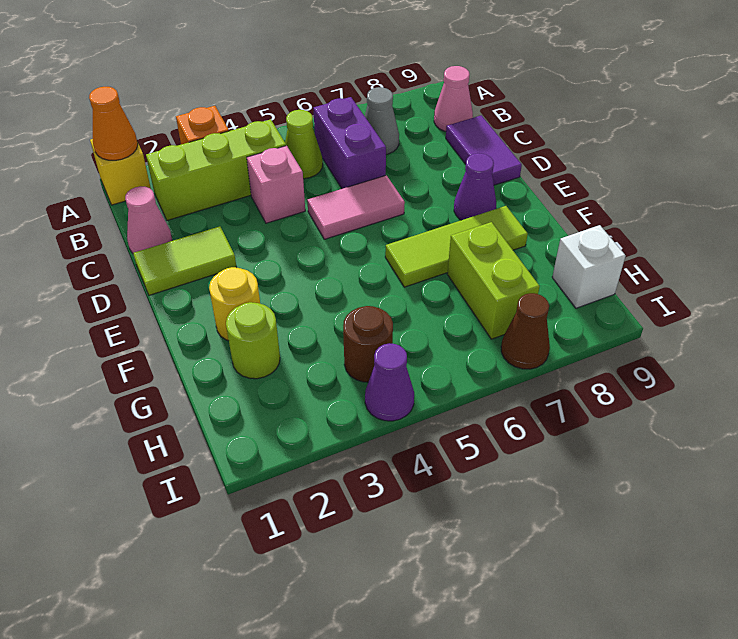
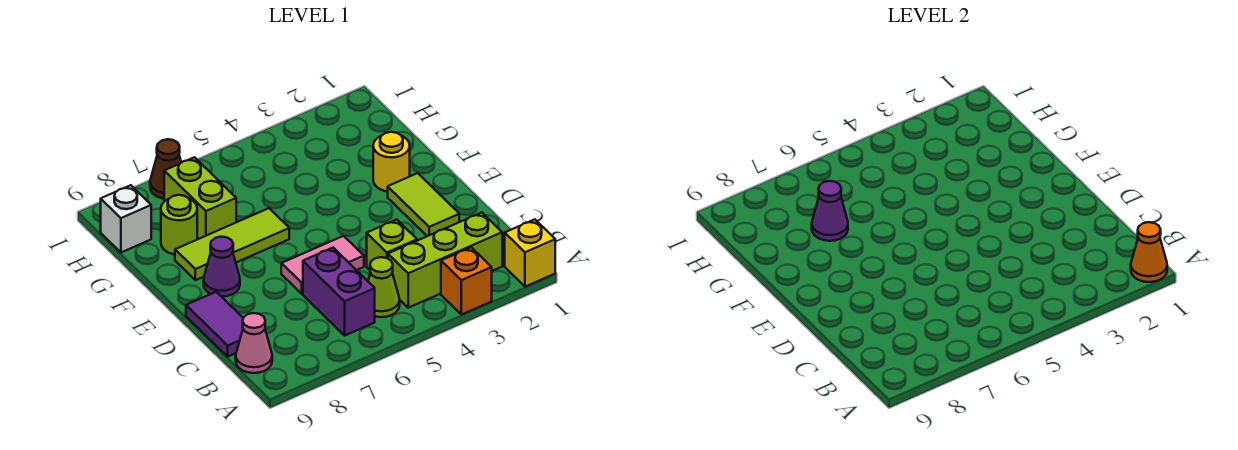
grey cone B7 level 1 -> none
pink cone C1 level 1 -> none
pink brick C4 level 1 -> lime brick C4 level 1
lime tile D1:D2 level 1 -> lime tile D2:E2 level 1
lime round brick G2 level 1 -> lime round brick G8 level 1
brown round brick H4 level 1 -> none
purple cone I4 level 1 -> purple cone G7 level 2

